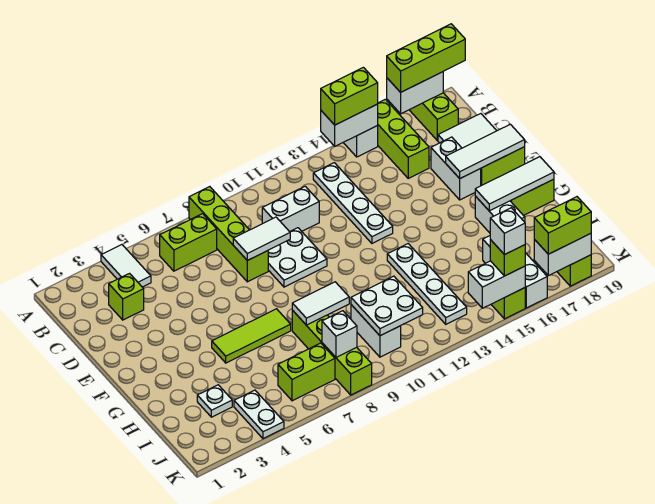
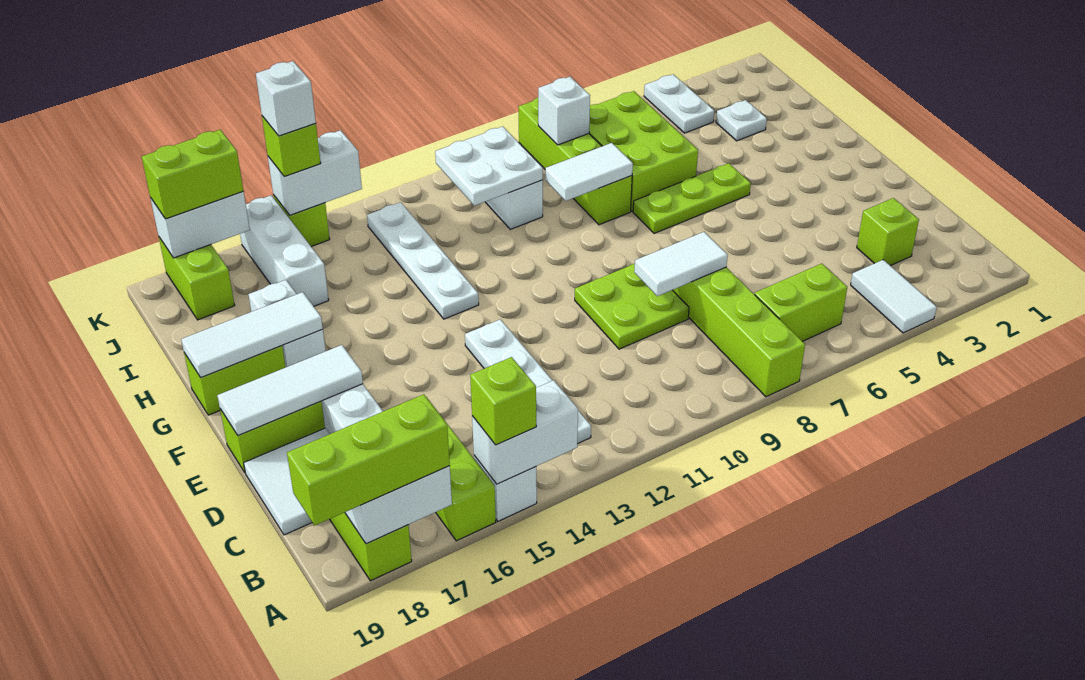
lime brick A14:A15 level 3 -> lime brick A15 level 3
white brick C10:C11 level 1 -> none
white plate D9:E10 level 1 -> lime plate D9:E10 level 1
lime tile G5:G7 level 1 -> lime plate G5:G7 level 1
lime brick J6:J7 level 1 -> lime brick H6:J7 level 1

